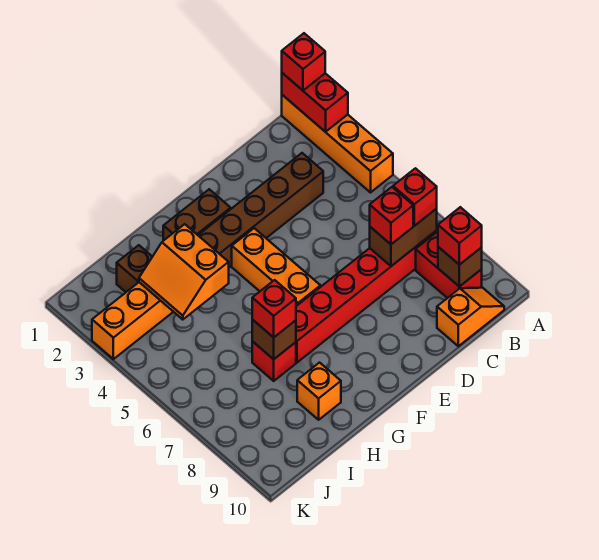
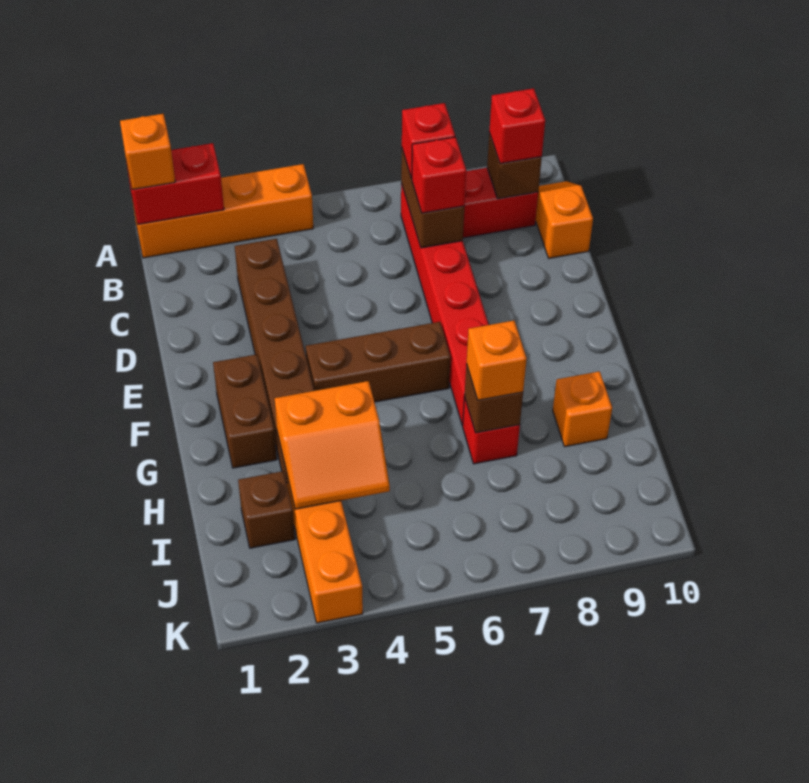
red brick A1 level 3 -> orange brick A1 level 3
orange brick F4:F6 level 1 -> brown brick F4:F6 level 1
red brick H7 level 3 -> orange brick H7 level 3

